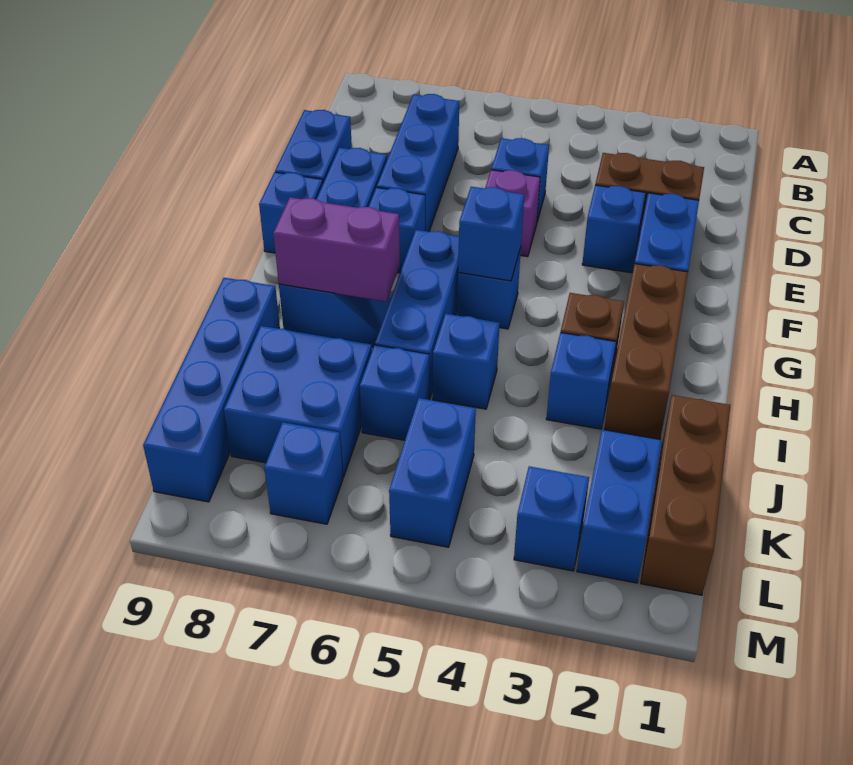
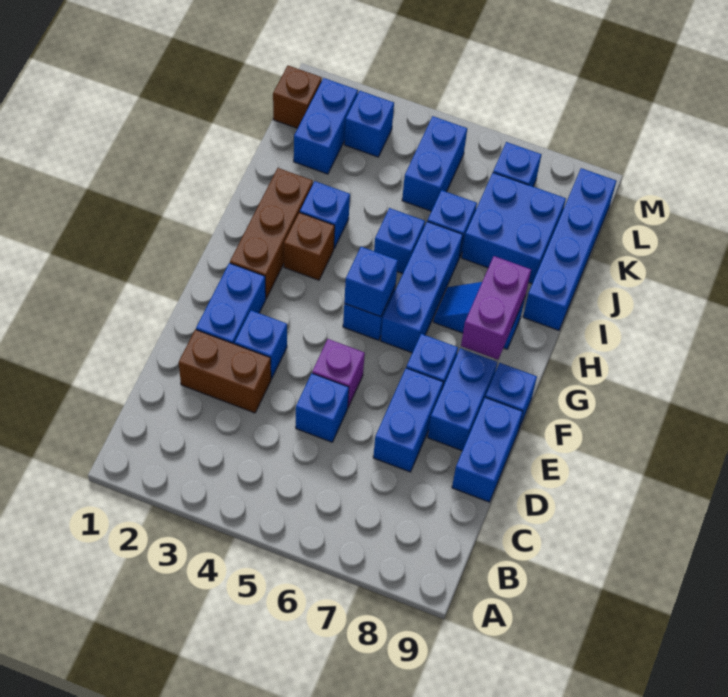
blue brick C7:E7 level 1 -> blue brick D7:E7 level 1
purple brick H7:H8 level 2 -> purple brick G8:H8 level 2
brown brick J1:L1 level 1 -> brown brick L1 level 1

